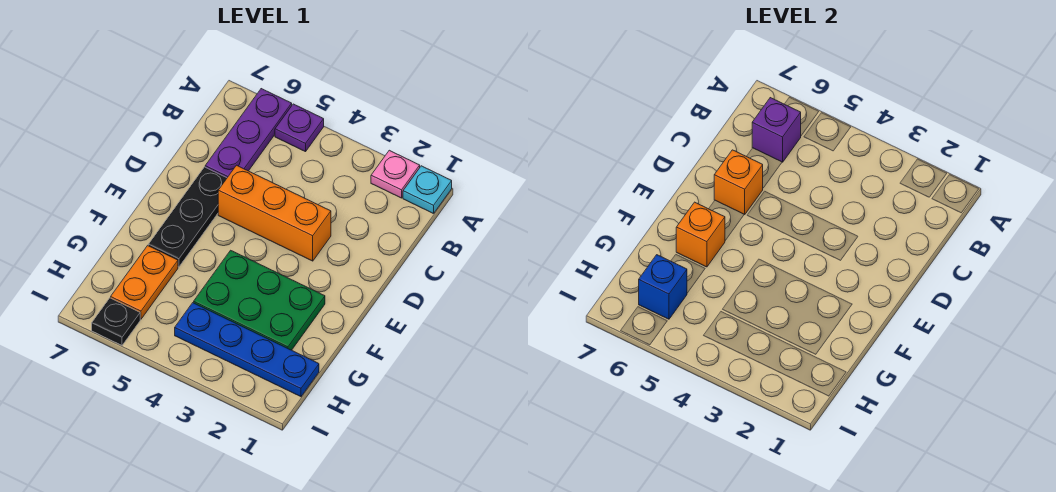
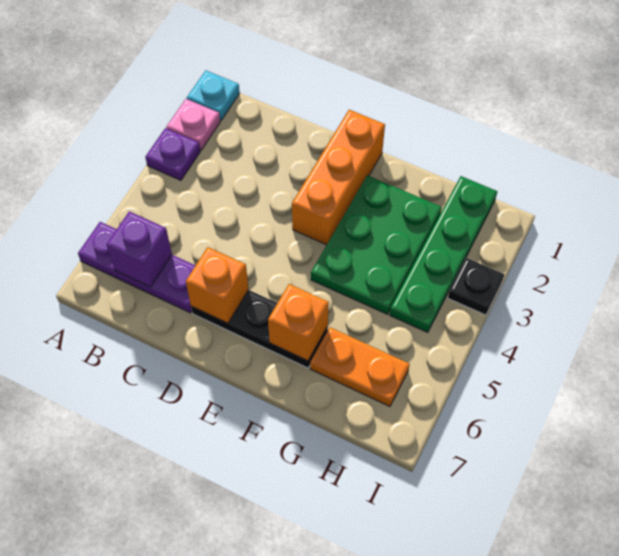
purple plate A5 level 1 -> purple plate A3 level 1
orange brick D3:D5 level 1 -> orange brick E1:E3 level 1
blue plate H1:H4 level 1 -> green plate H1:H4 level 1
blue brick H6 level 2 -> none
black plate I6 level 1 -> black plate I3 level 1

